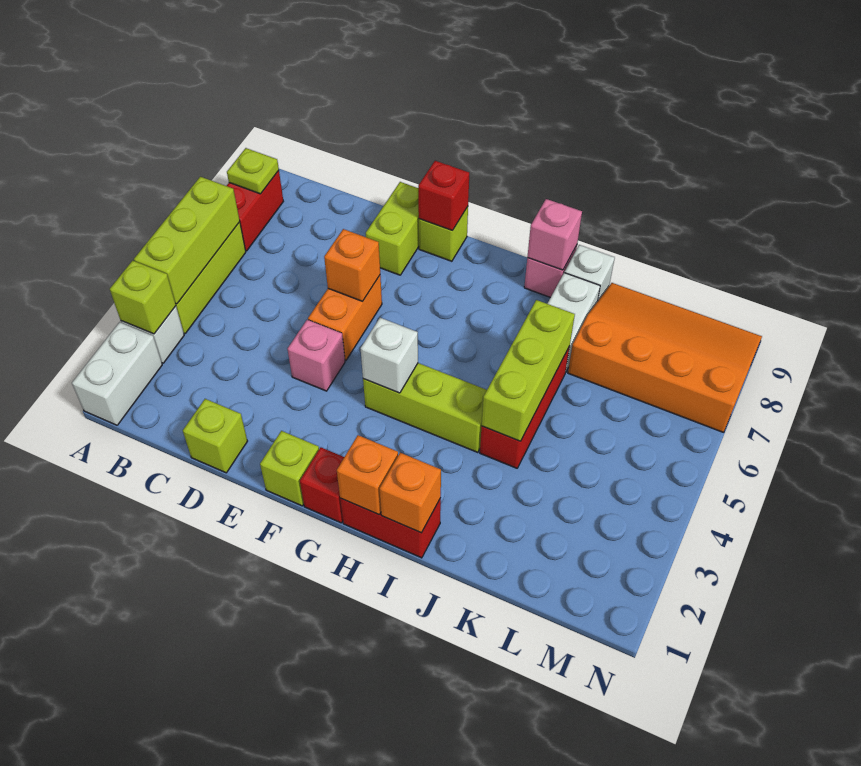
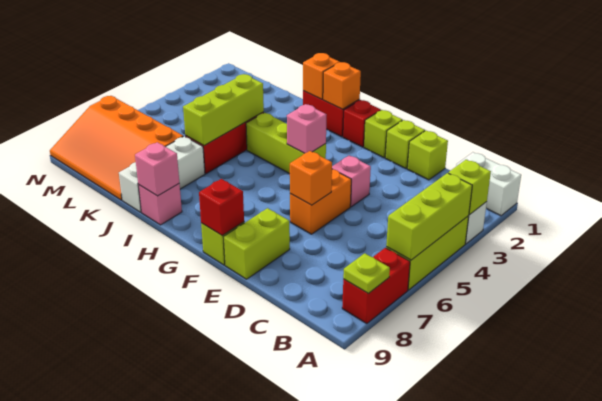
white brick A1:A2 level 1 -> white brick A1:B1 level 1
none -> lime brick E1 level 1
white brick G4 level 2 -> pink brick G4 level 2

